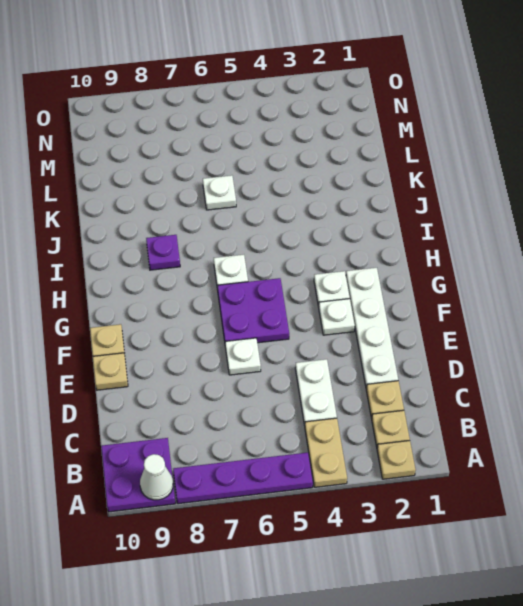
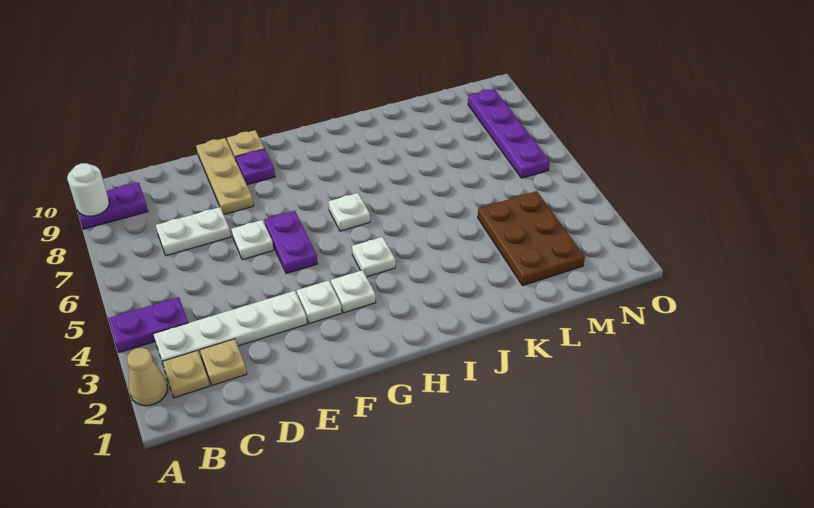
tan plate A2 level 1 -> tan cone A2 level 1
tan plate A4:B4 level 1 -> purple plate A4:B4 level 1
purple plate A5:A8 level 1 -> purple plate N6:N9 level 1
purple plate A9:B10 level 1 -> purple plate A9:B9 level 1
white cone A9 level 2 -> white round brick A9 level 2
white plate C4:D4 level 1 -> white plate C7:D7 level 1
white plate D2:G2 level 1 -> white plate B3:E3 level 1
tan plate E10 level 1 -> tan plate E8:E10 level 1
purple plate F5:G6 level 1 -> purple plate F5:F6 level 1
purple plate I8 level 1 -> purple plate F9 level 1
white plate K6 level 1 -> white plate H4 level 1
none -> brown plate L2:M4 level 1

